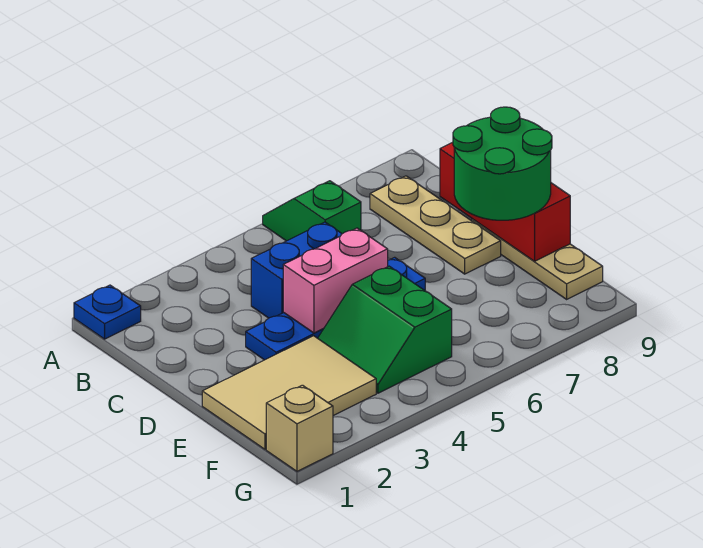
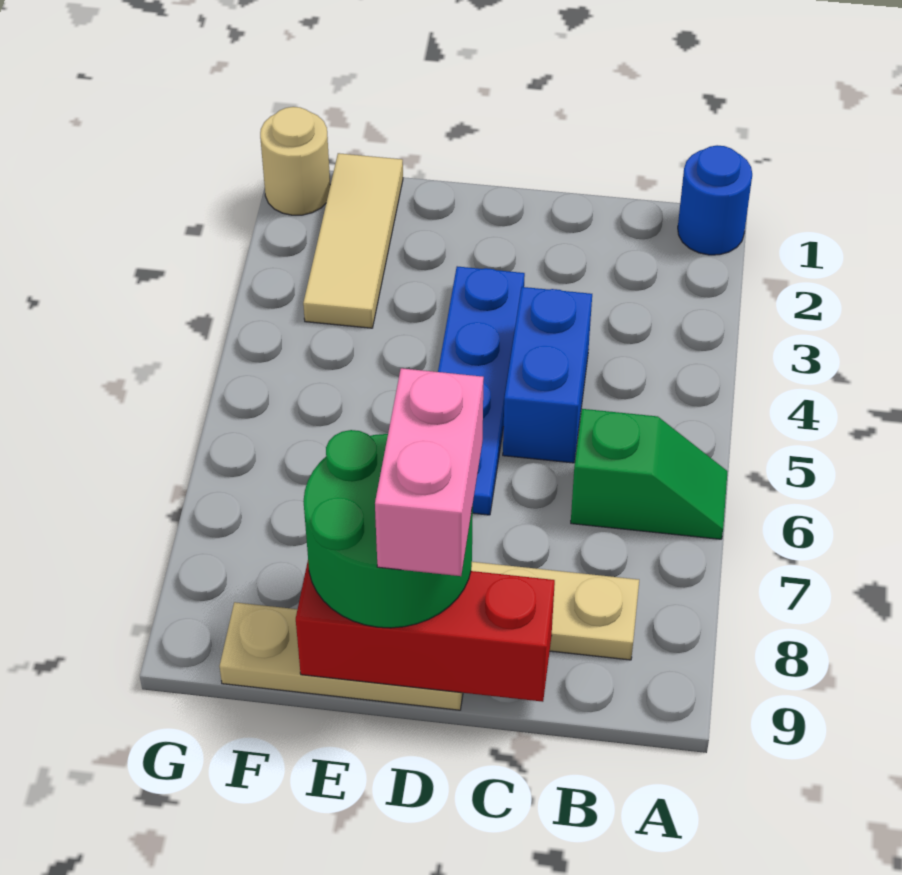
blue plate A1 level 1 -> blue round brick A1 level 1
pink brick D4:D5 level 2 -> pink brick D8:D9 level 4
tan tile E1:F3 level 1 -> tan tile F1:F3 level 1
green slope E4:F5 level 1 top 5 -> none
tan brick G1 level 1 -> tan round brick G1 level 1

